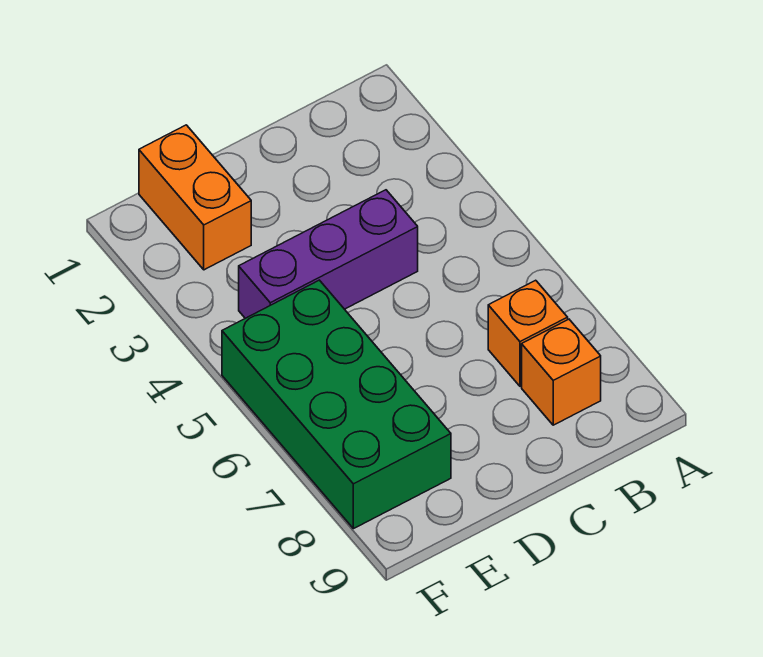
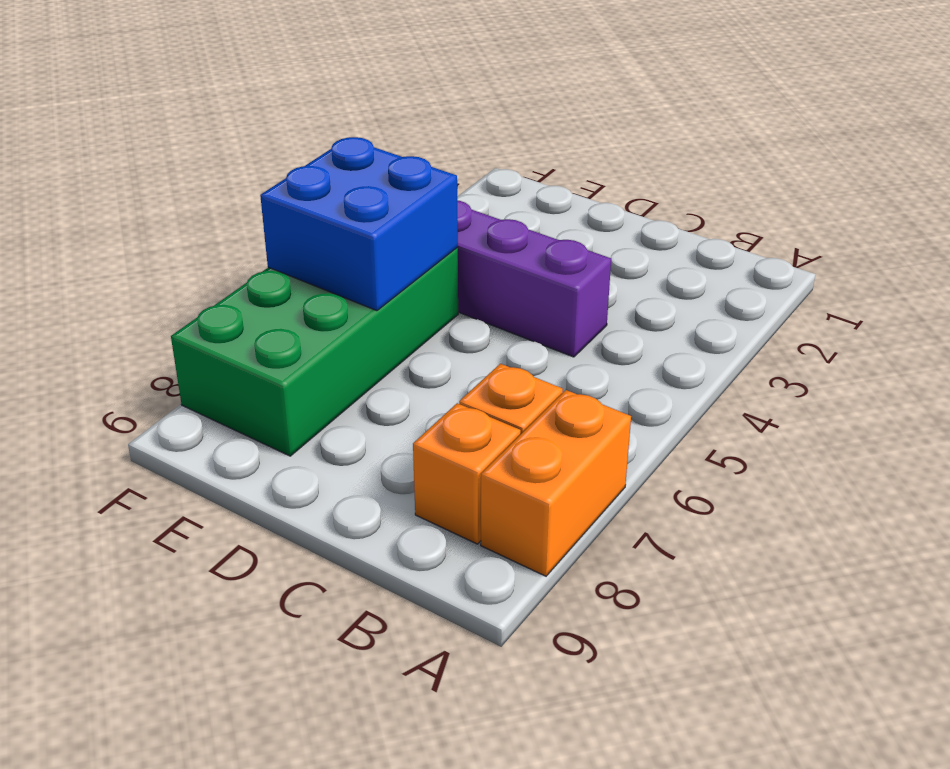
orange brick E1:E2 level 1 -> orange brick A7:A8 level 1
none -> blue brick E5:F6 level 2

